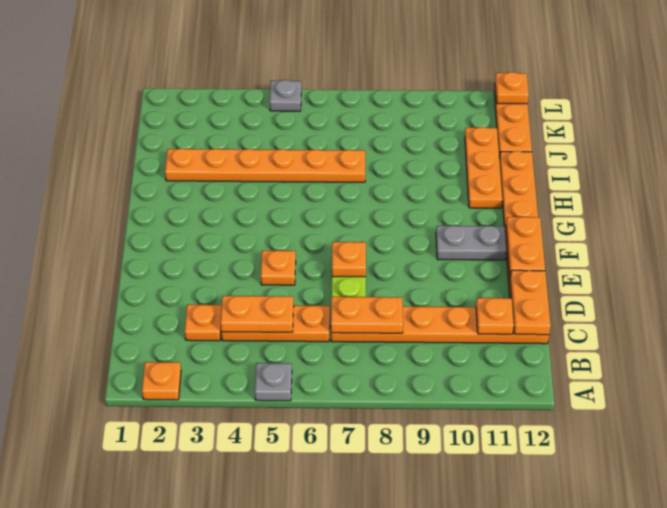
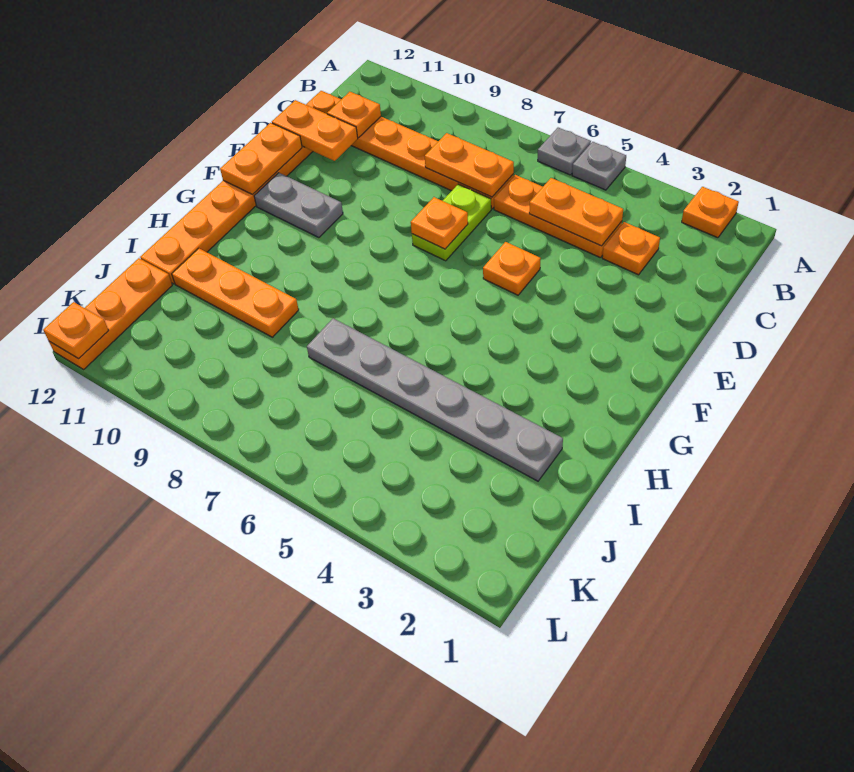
orange plate C12:D12 level 2 -> orange plate D11:D12 level 2
orange plate H11:J11 level 1 -> orange plate I9:I11 level 1
orange plate I2:I7 level 1 -> grey plate I2:I7 level 1
grey plate L5 level 1 -> grey plate A6 level 1

